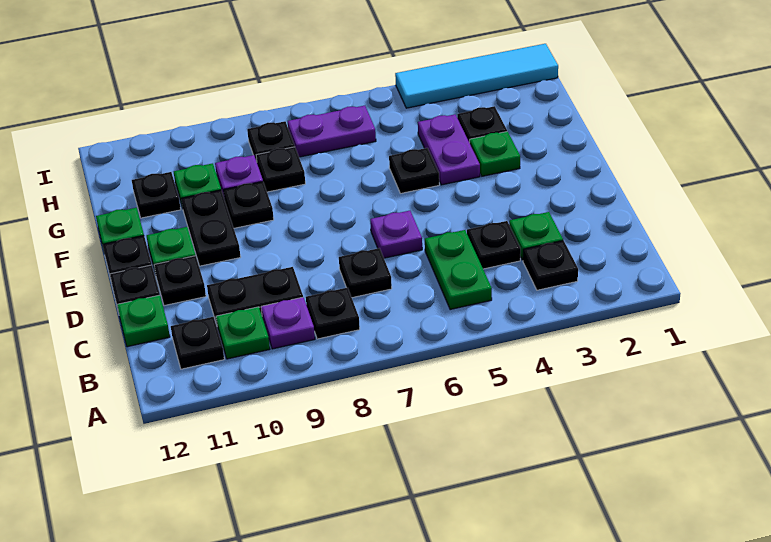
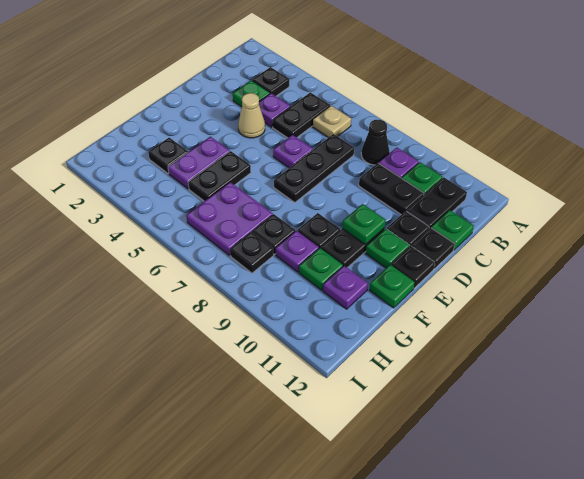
green plate B5:C5 level 1 -> black plate B5:C5 level 1
none -> tan plate B6 level 1
black plate B8 level 1 -> black cone B8 level 1
black plate B11 level 1 -> black plate B11:C11 level 1
black plate C4 level 1 -> purple plate C4 level 1
black plate C7 level 1 -> black plate C7:E7 level 1
none -> tan cone D4 level 1
green plate F3 level 1 -> green plate E10 level 2
black plate F5 level 1 -> black plate F5:G5 level 1
black plate G11 level 1 -> purple plate G11 level 1
purple plate H6:H7 level 1 -> purple plate G6:H7 level 1
cyan tile I1:I4 level 1 -> none

